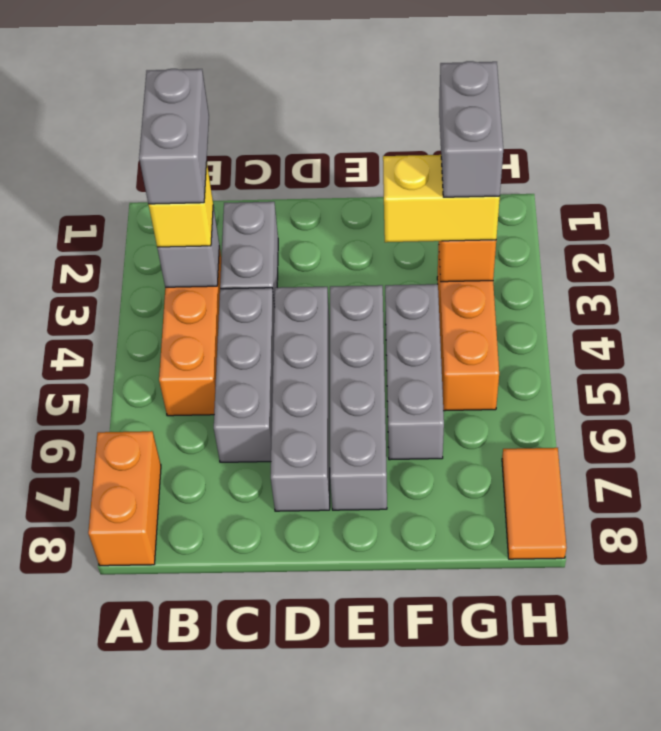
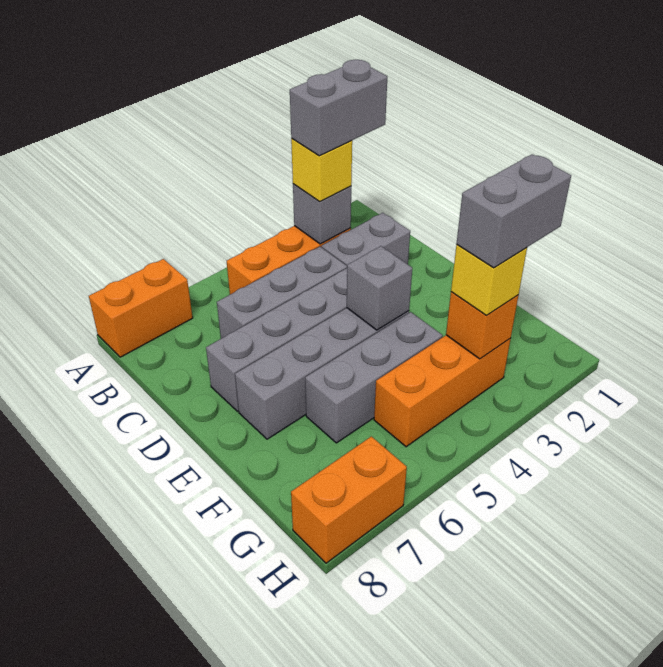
none -> grey brick E4 level 2
yellow brick F3:G3 level 3 -> yellow brick G3 level 3
orange tile H7:H8 level 1 -> orange brick H7:H8 level 1

